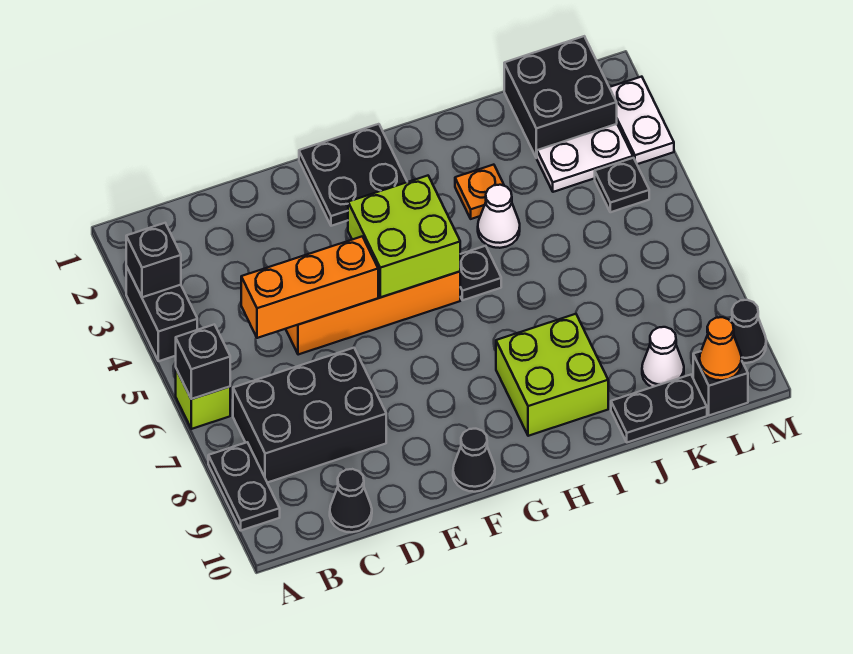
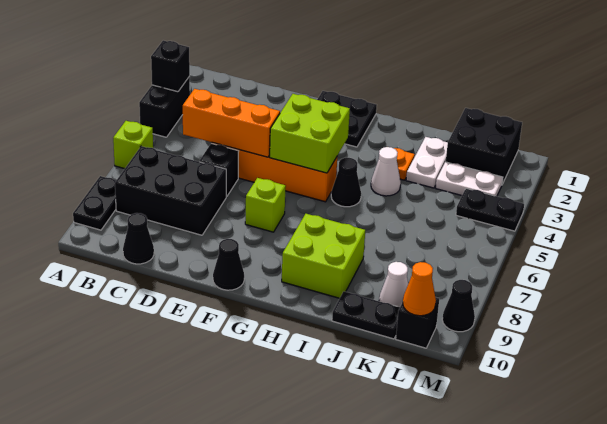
black brick A6 level 2 -> black brick D6 level 1
none -> lime brick F7 level 1
black plate H5 level 1 -> black cone H5 level 1
black plate L4 level 1 -> black plate L4:M4 level 1
white plate M2:M3 level 1 -> white plate J2:J3 level 1

